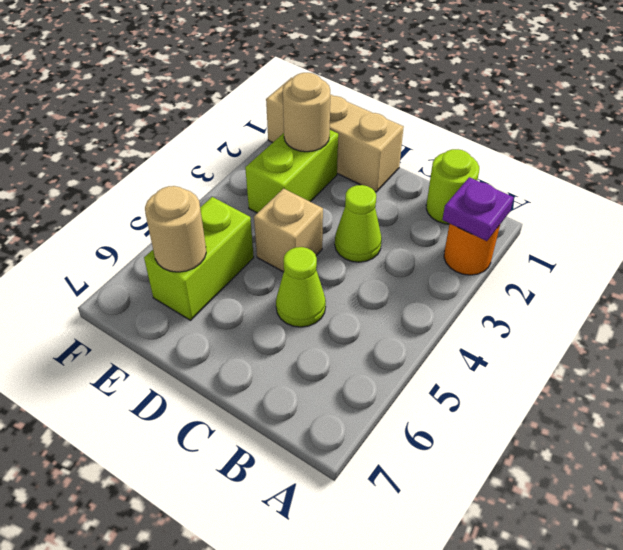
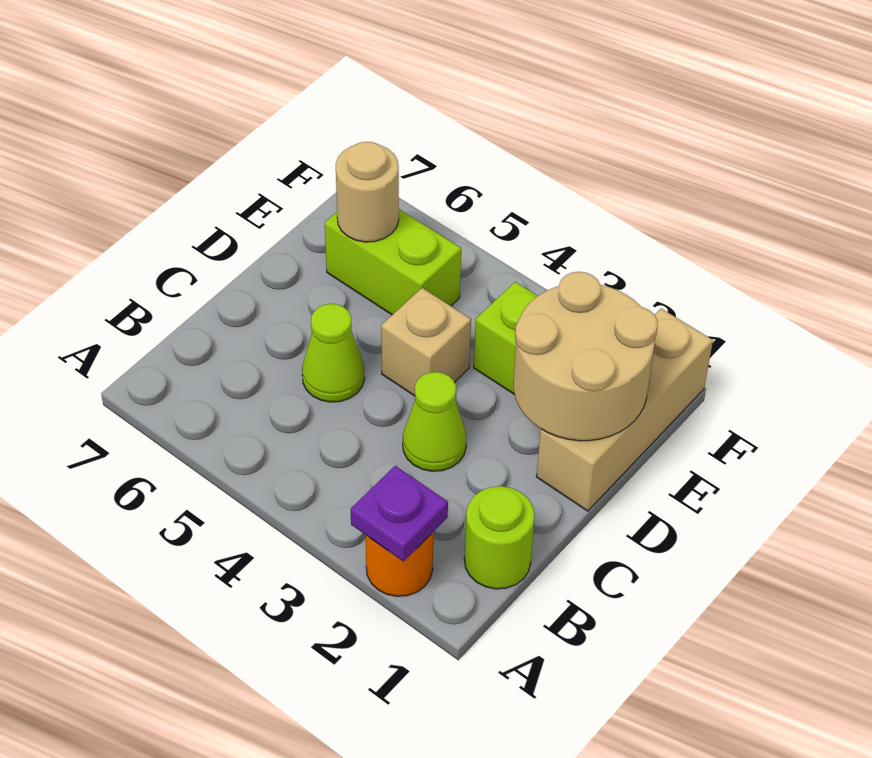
tan round brick E2 level 2 -> tan round brick D1:E2 level 2

